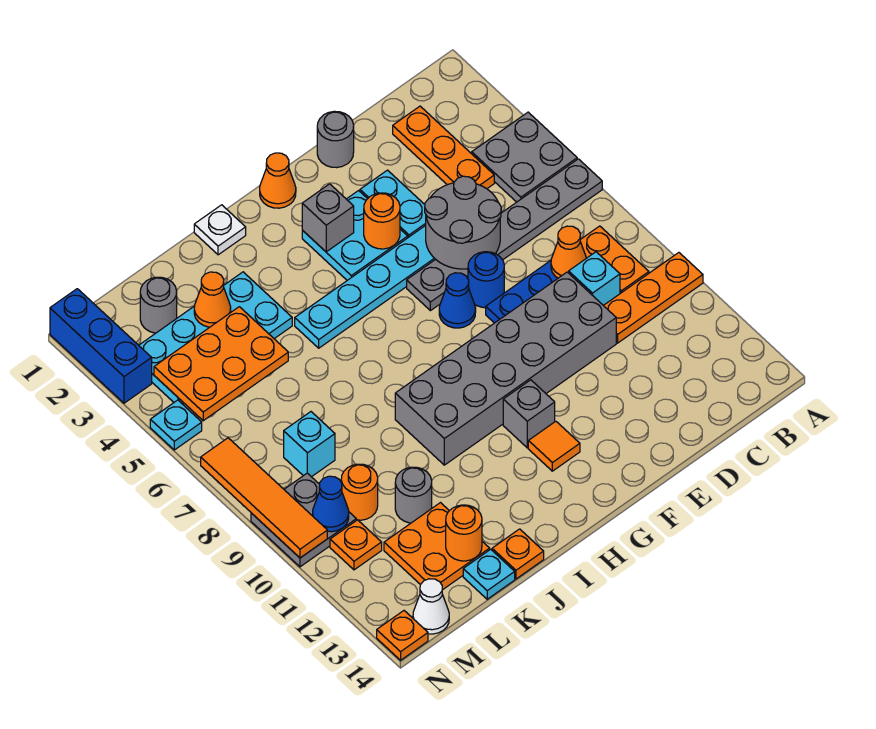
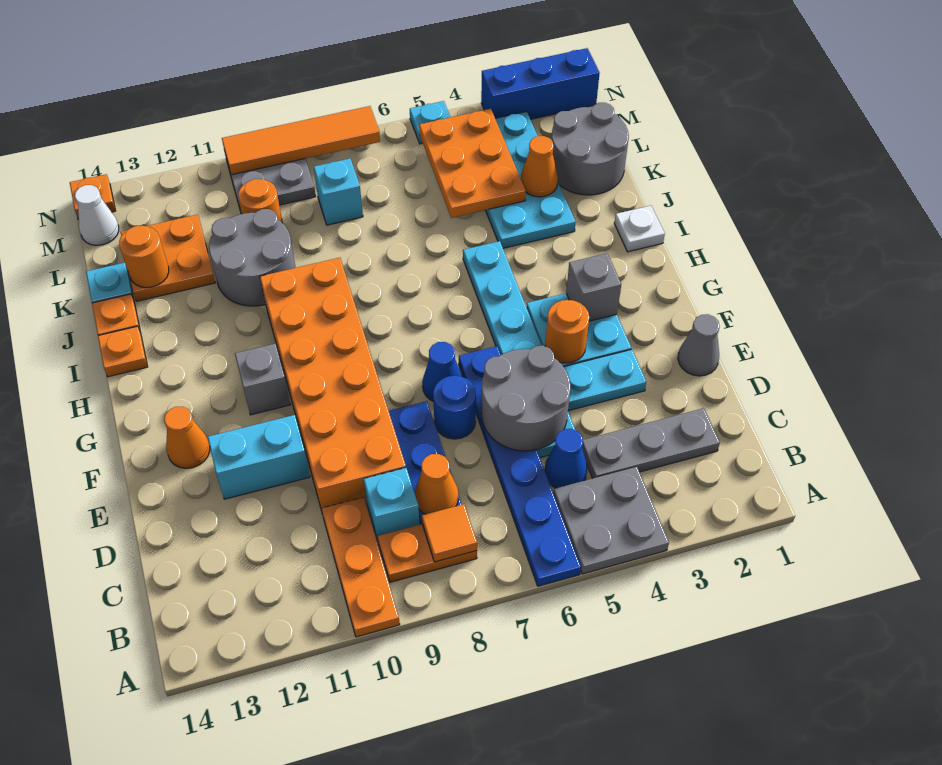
grey plate A6:F6 level 1 -> blue plate A6:F6 level 1
orange plate C2:C4 level 1 -> grey plate C2:C4 level 1
grey brick D9:I10 level 1 -> orange brick D9:I10 level 1
grey round brick E1 level 1 -> grey cone E1 level 1
none -> cyan brick E11:E12 level 1
orange cone G1 level 1 -> orange cone F13 level 1
orange tile G12 level 1 -> orange tile B8 level 2
grey round brick K11 level 1 -> grey round brick J10:K11 level 1
grey round brick L2 level 1 -> grey round brick K1:L2 level 1
blue cone M10 level 2 -> blue cone C5 level 1
orange plate M11 level 1 -> orange plate I14 level 1

